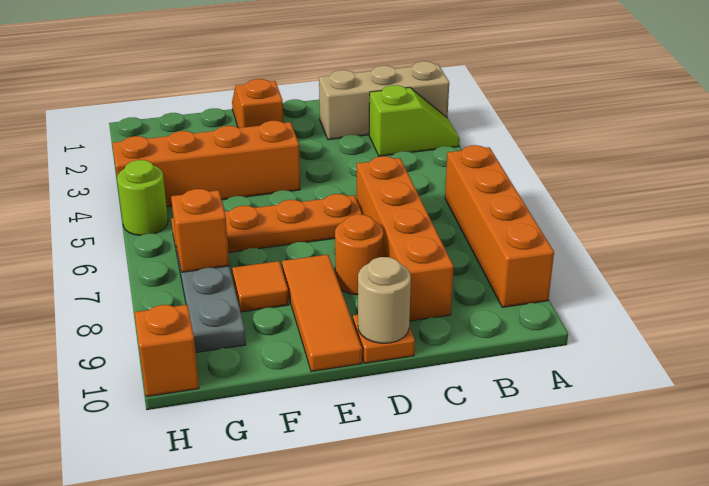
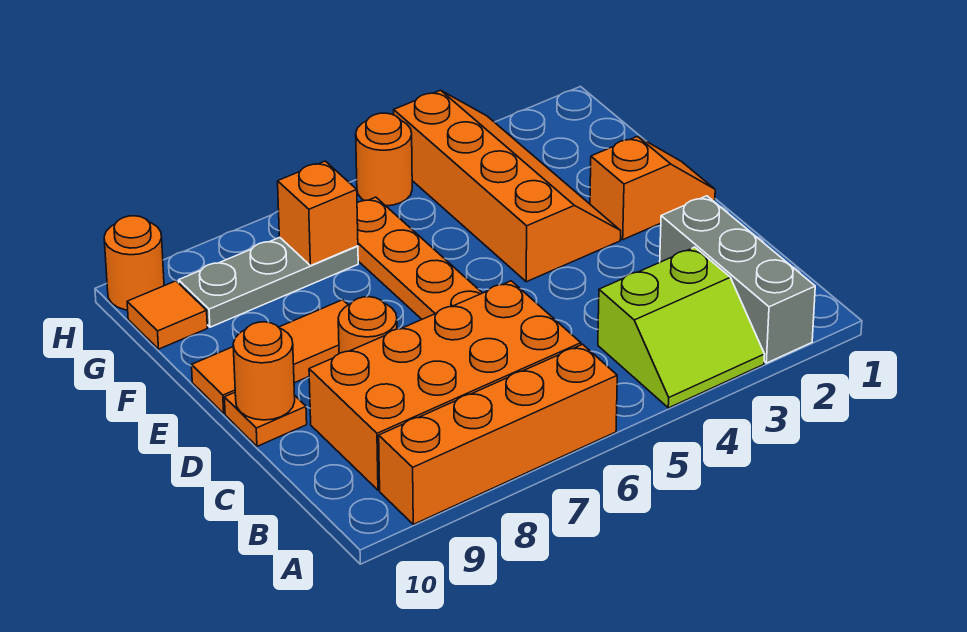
tan brick A2:C2 level 1 -> grey brick A2:C2 level 1
lime slope A3:B3 level 1 top B -> lime slope A3:B4 level 1 top B
orange brick C6:C9 level 1 -> orange brick B6:C9 level 1
tan round brick D10 level 2 -> orange round brick D10 level 2
orange tile F8 level 1 -> orange tile G10 level 1
lime round brick H5 level 1 -> orange round brick H5 level 1
orange brick H10 level 1 -> orange round brick H10 level 1

